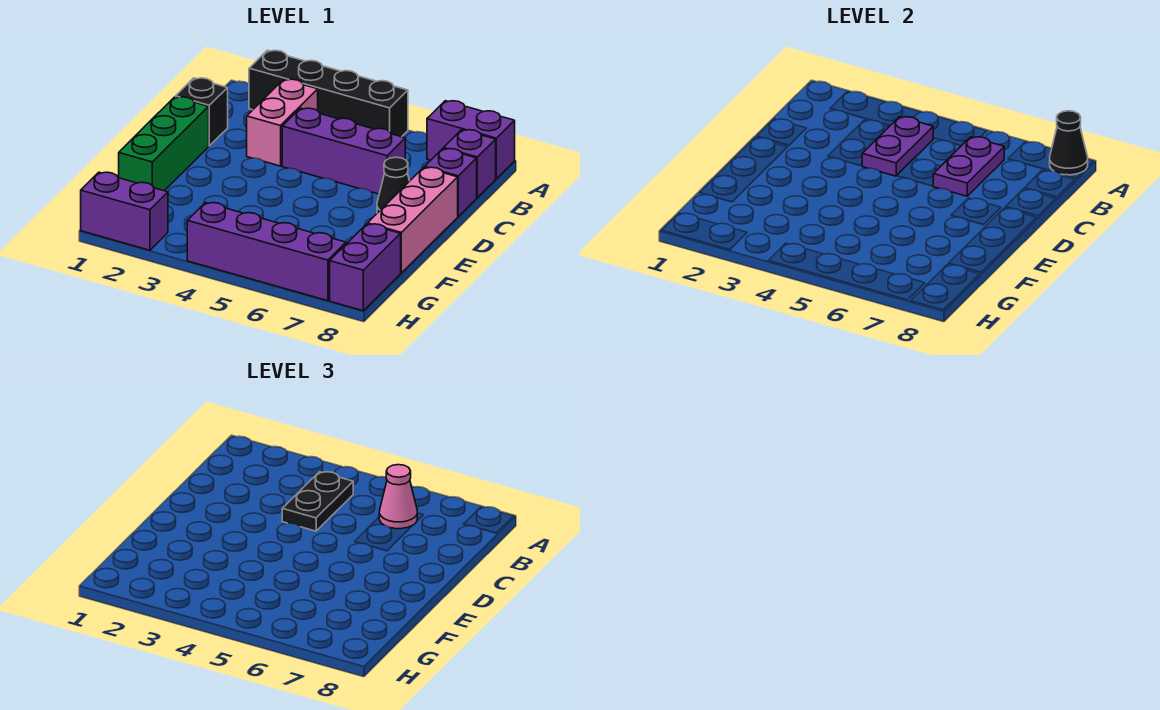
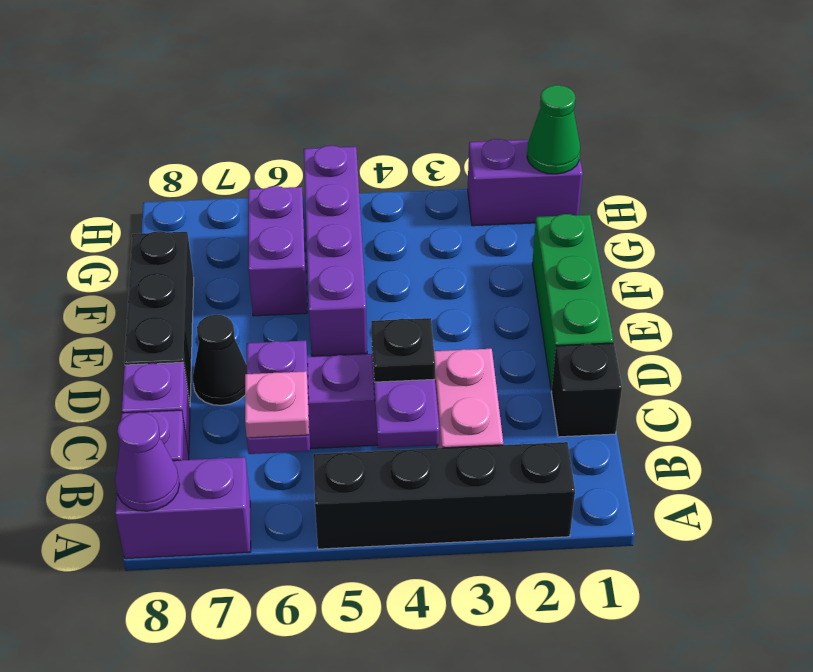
black cone A8 level 2 -> purple cone A8 level 2
black plate B4:C4 level 3 -> black plate C4 level 3
pink cone B6 level 3 -> pink plate B6 level 3
pink brick D8:F8 level 1 -> black brick D8:F8 level 1
purple brick G8:H8 level 1 -> purple brick F6:G6 level 1
none -> green cone H1 level 2
purple brick H4:H7 level 1 -> purple brick E5:H5 level 1

